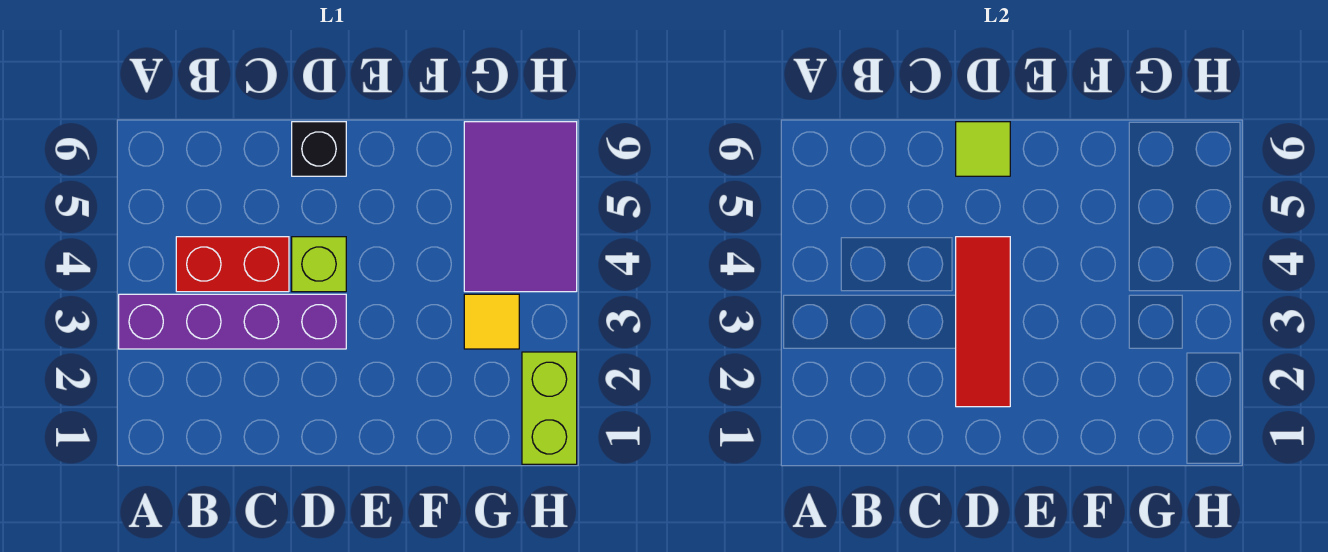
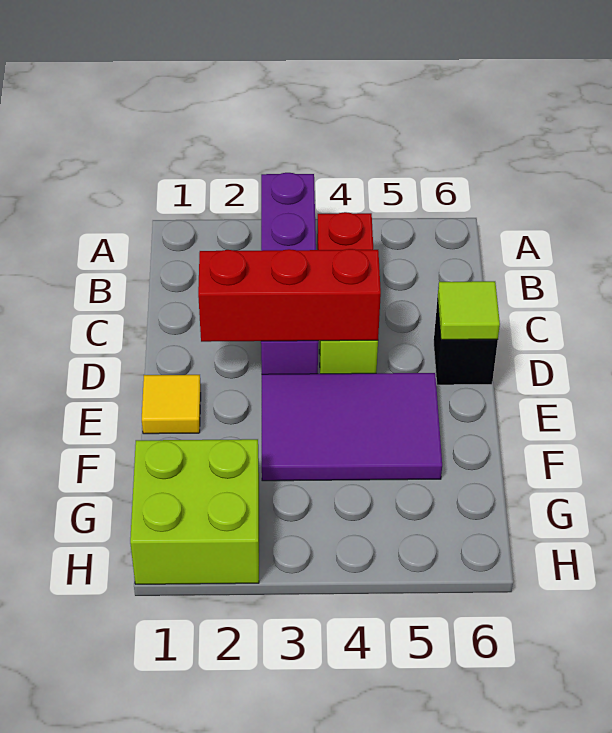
red tile D2:D4 level 2 -> red brick D2:D4 level 2
yellow tile G3 level 1 -> yellow tile E1 level 1
purple tile G4:H6 level 1 -> purple tile E3:F5 level 1
lime brick H1:H2 level 1 -> lime brick G1:H2 level 1

